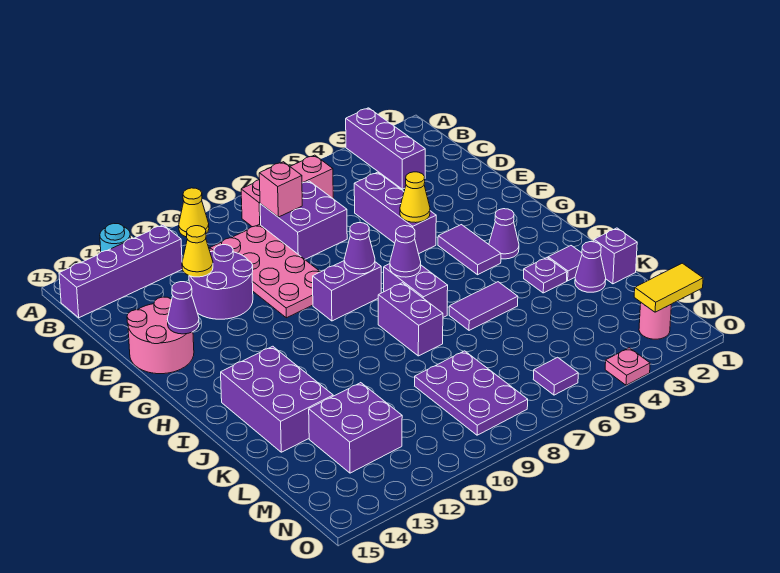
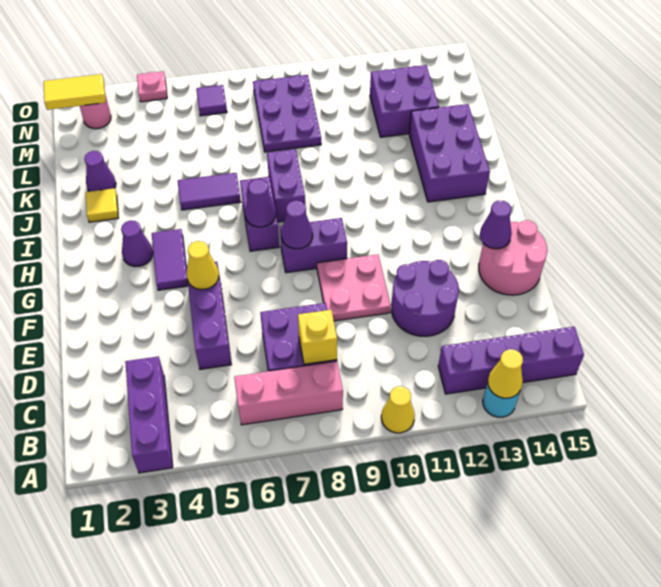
pink brick C8 level 2 -> yellow brick C8 level 2
pink plate C9:F10 level 1 -> pink plate E9:F10 level 1
yellow cone D12 level 2 -> yellow cone A13 level 2
purple tile J2 level 1 -> yellow tile J2 level 1
purple plate J3 level 1 -> none
purple brick K1 level 1 -> none

